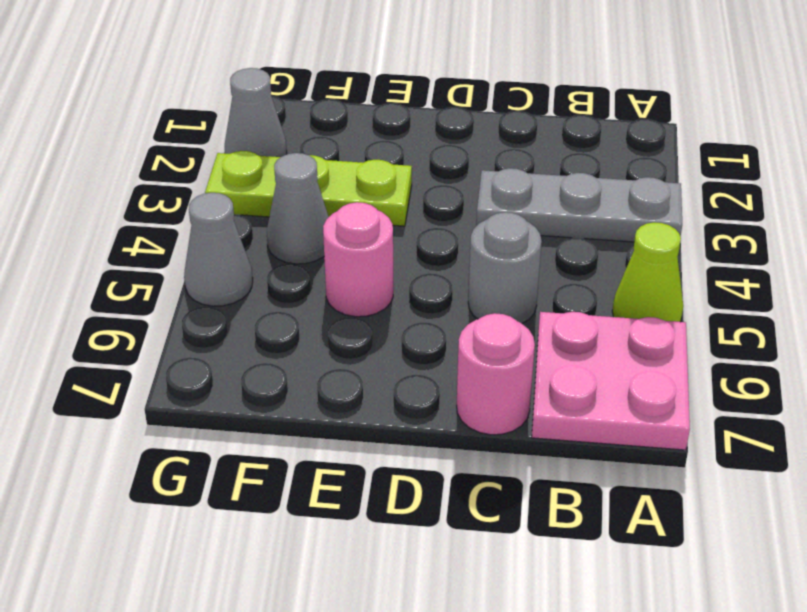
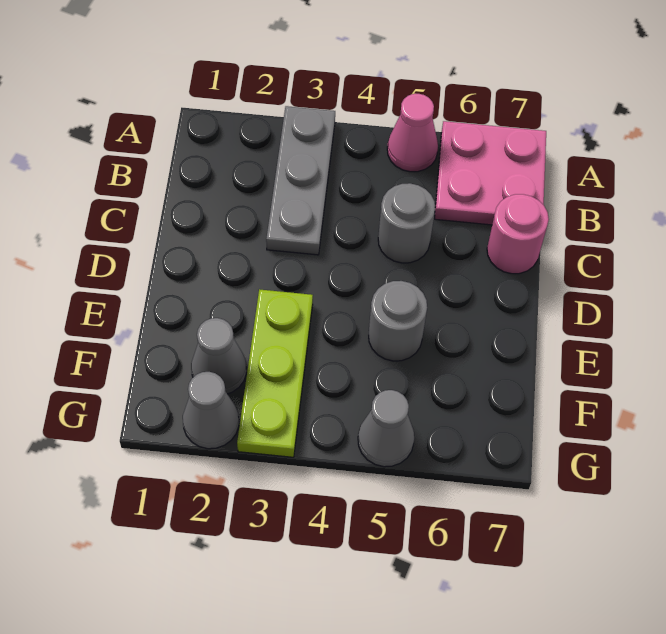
lime cone A5 level 1 -> pink cone A5 level 1
pink round brick E5 level 1 -> grey round brick E5 level 1
grey cone F4 level 1 -> grey cone F2 level 1

